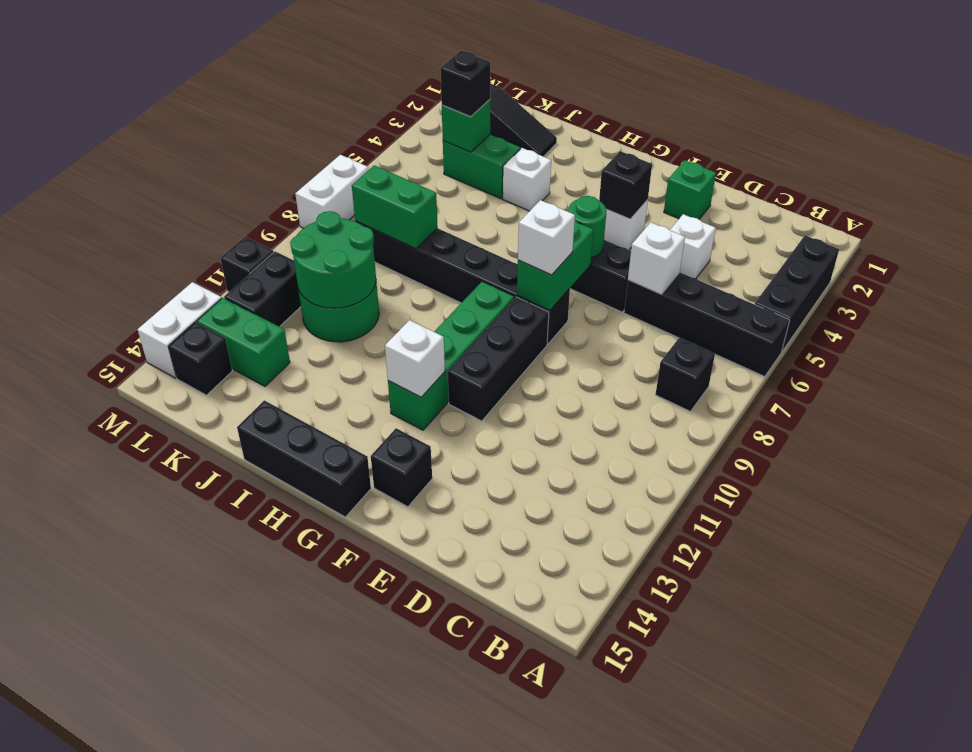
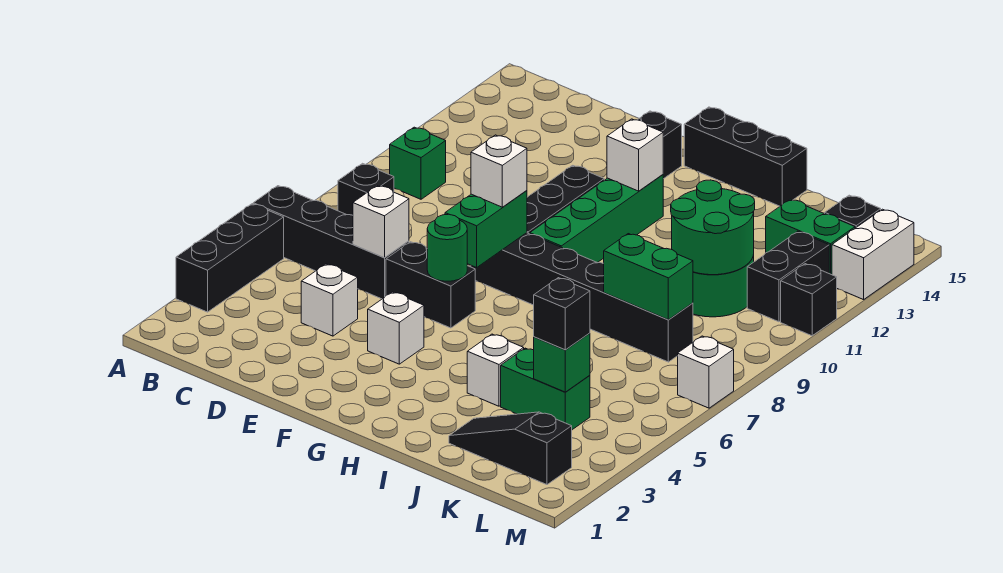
green brick E2 level 1 -> green brick B10 level 1
black brick F4 level 2 -> none
white brick M7:M8 level 1 -> white brick M7 level 1

